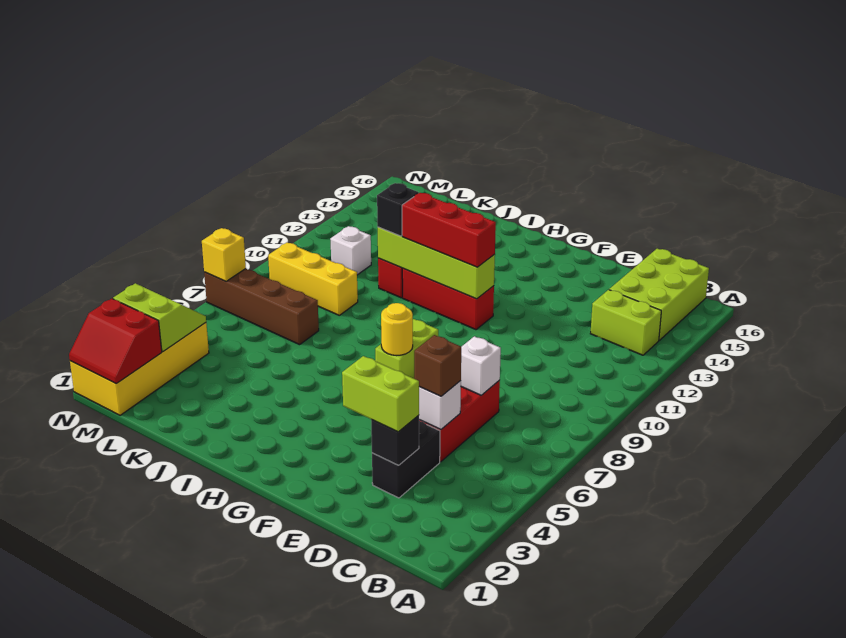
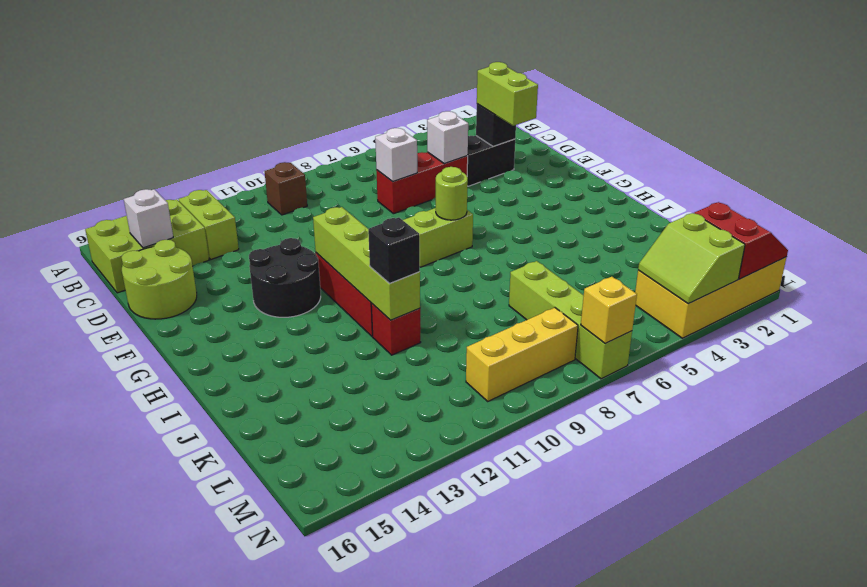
brown brick D5 level 3 -> brown brick B10 level 1
none -> lime round brick D15:E16 level 1
none -> black round brick F12:G13 level 1
yellow round brick G7 level 2 -> lime round brick G7 level 2
red brick G11:I11 level 3 -> none
brown brick K7:N7 level 1 -> lime brick K7:N7 level 1
yellow brick K9:M9 level 1 -> yellow brick M8:M10 level 1
white brick L11 level 1 -> white brick C15 level 2

